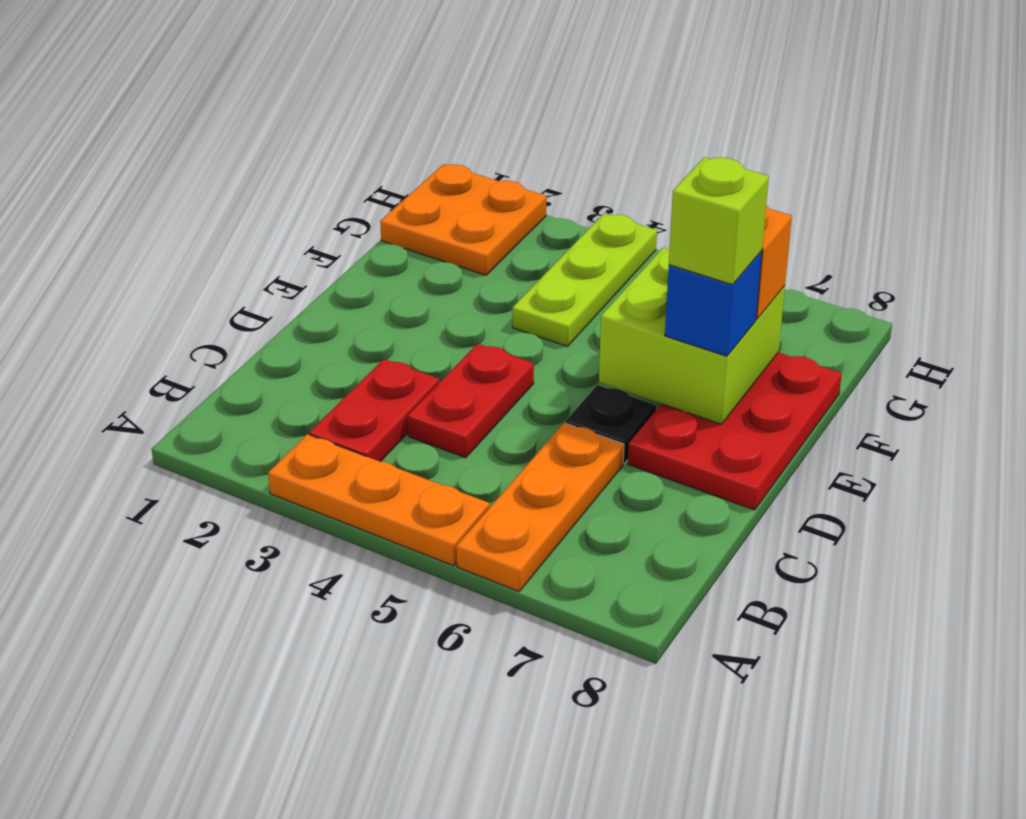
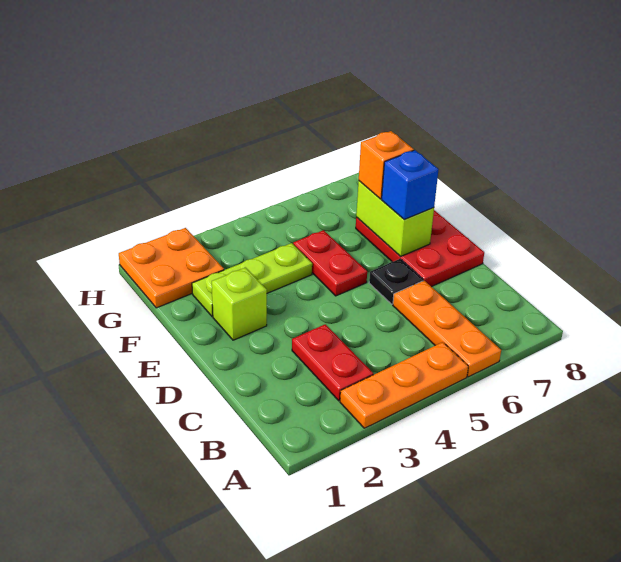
red plate C4:D4 level 1 -> red plate E5:F5 level 1
lime brick E6:F7 level 2 -> lime brick E7:F7 level 2
lime brick E7 level 4 -> lime brick E2 level 1
lime plate F4:H4 level 1 -> lime plate F2:F4 level 1

